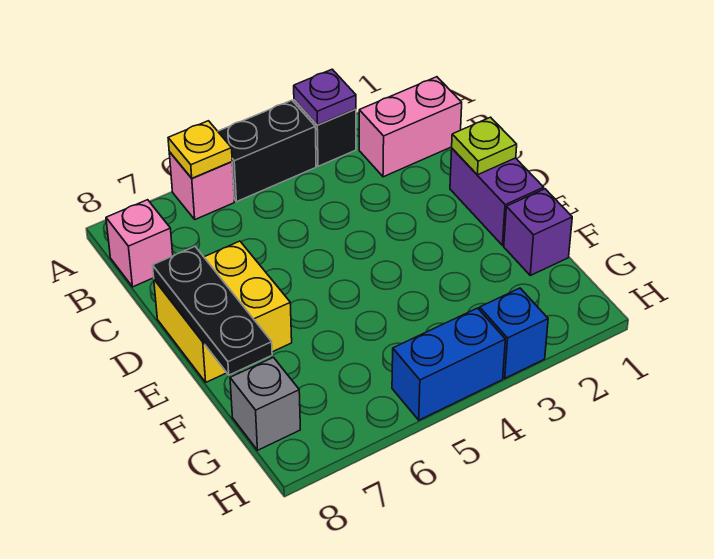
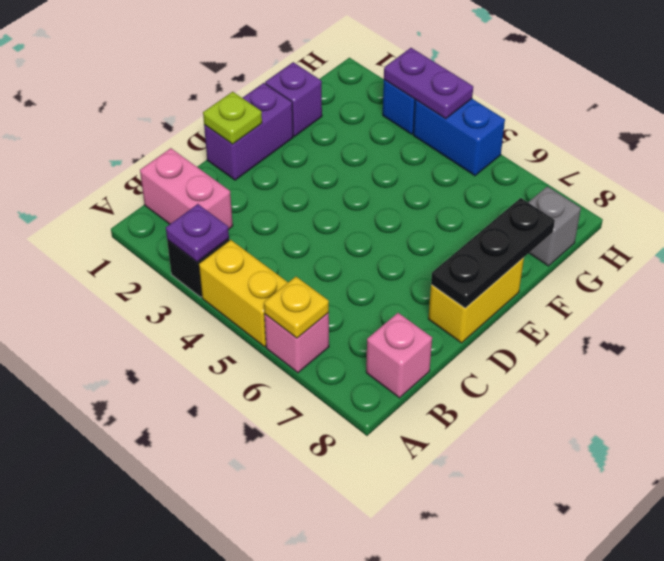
black brick A4:A5 level 1 -> yellow brick A4:A5 level 1
yellow brick D7:E8 level 1 -> yellow brick D8:E8 level 1
none -> purple plate H3:H4 level 2

